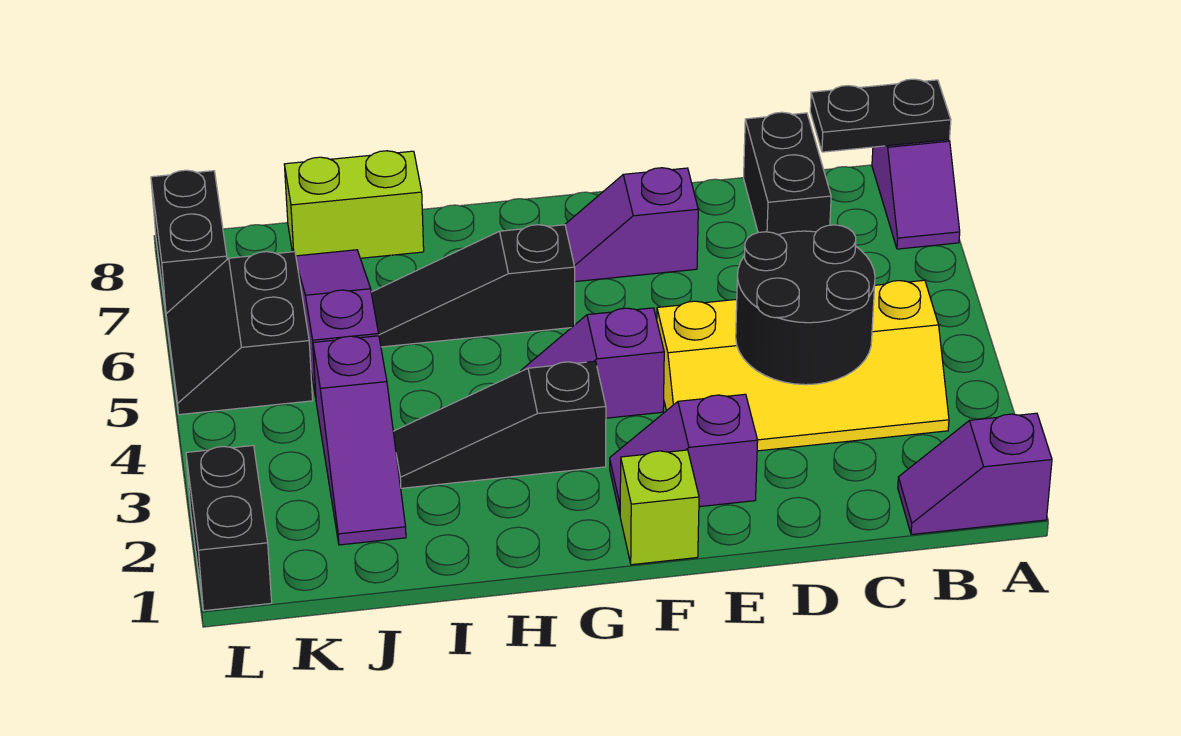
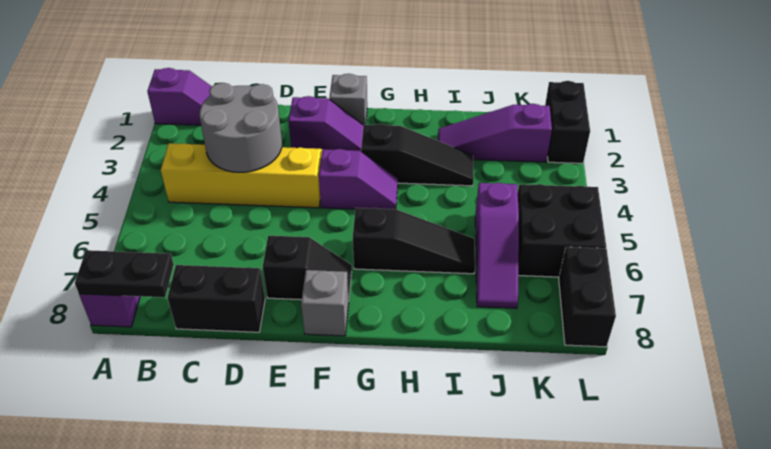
black round brick C3:D4 level 2 -> grey round brick C3:D4 level 2
black brick C7:C8 level 1 -> black brick C8:D8 level 1
purple slope E7:F7 level 1 top E -> black slope E7:F7 level 1 top E
lime brick F1 level 1 -> grey brick F1 level 1
none -> grey brick F8 level 1
lime brick I8:J8 level 1 -> none
purple slope J2:J4 level 1 top 4 -> purple slope I2:K2 level 1 top K
black slope K5:L6 level 1 top K -> black brick K5:L6 level 1

